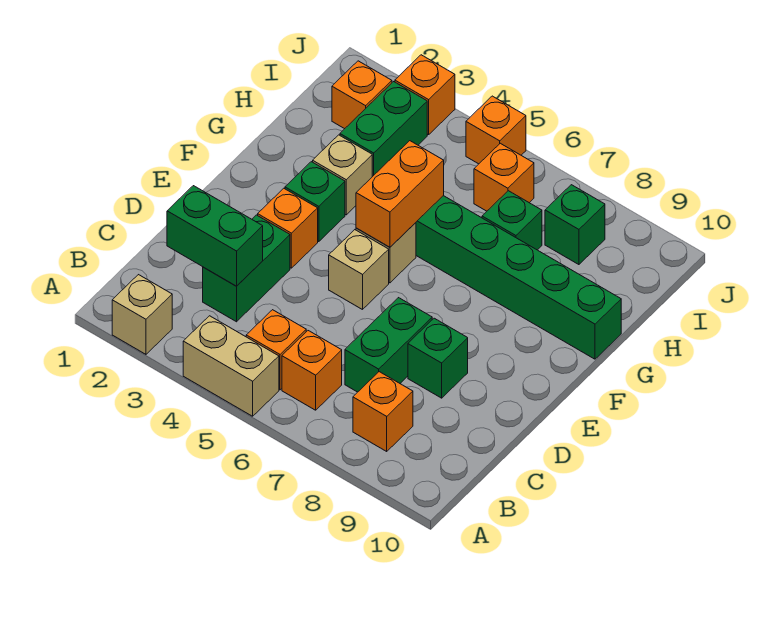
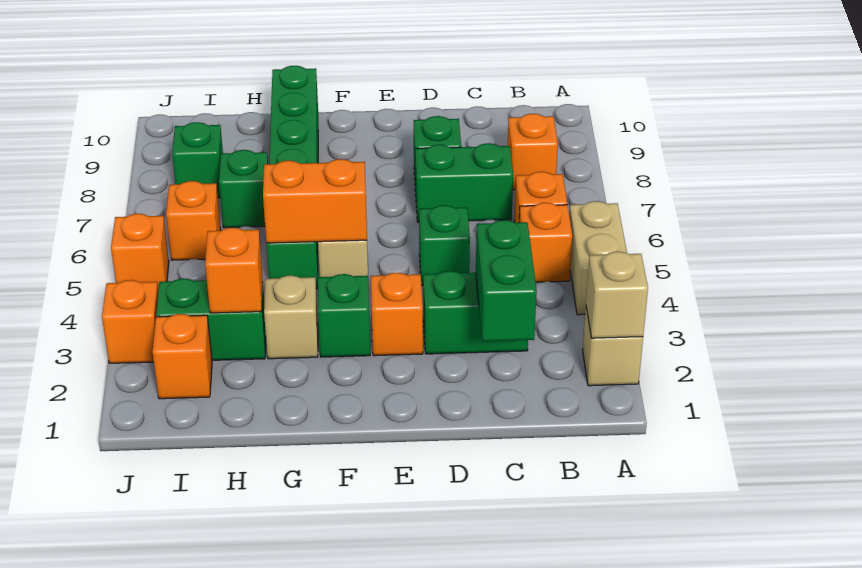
none -> green brick D5 level 1
tan brick E5 level 1 -> tan brick A2 level 2
none -> orange brick H3 level 2

